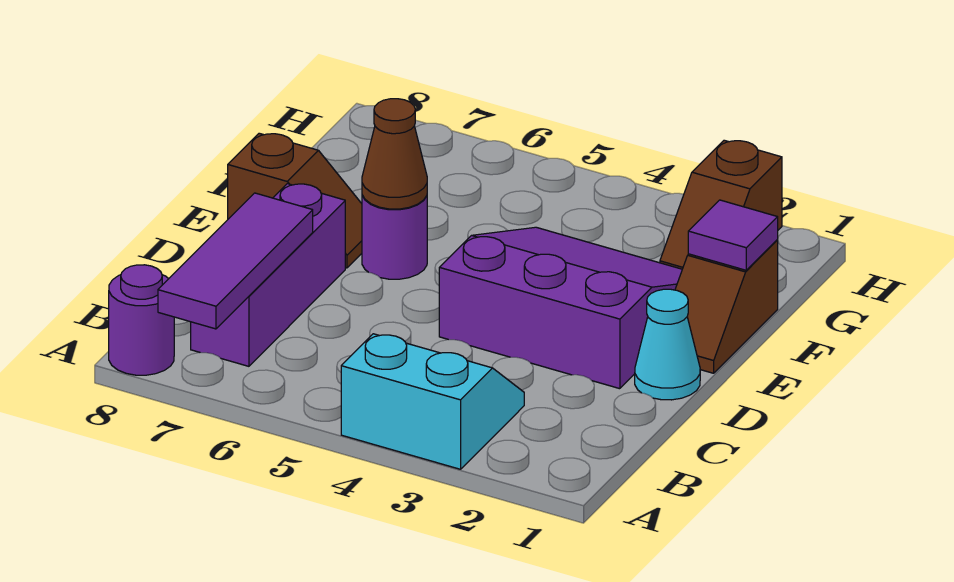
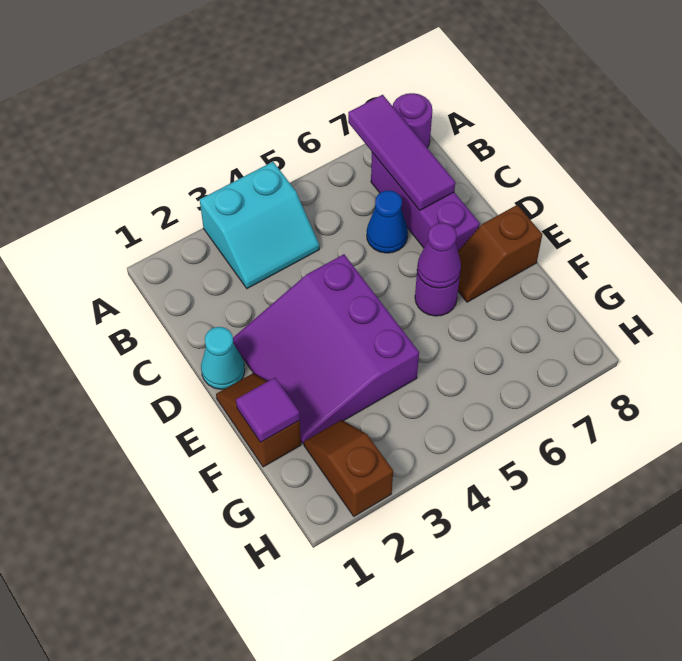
none -> blue cone C6 level 1
purple slope D2:F4 level 1 top D -> purple slope D2:F4 level 1 top 4
brown cone E6 level 2 -> purple cone E6 level 2

